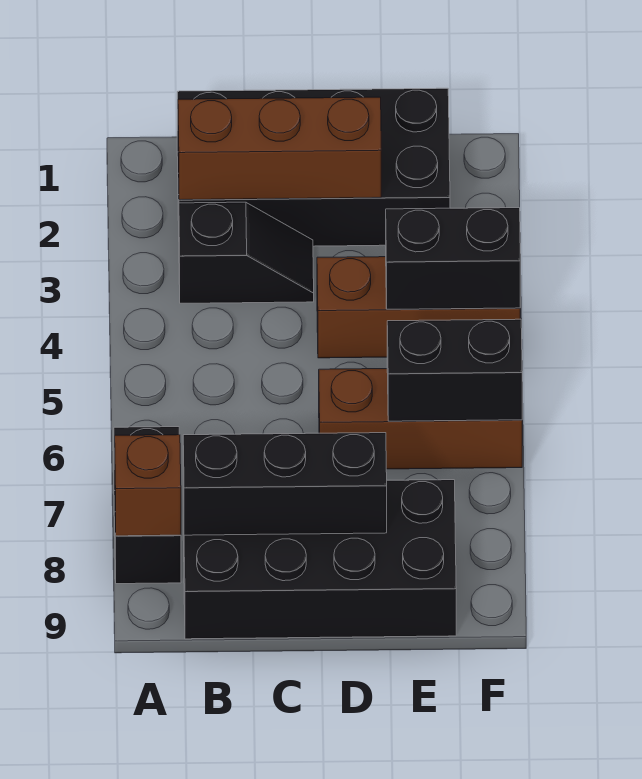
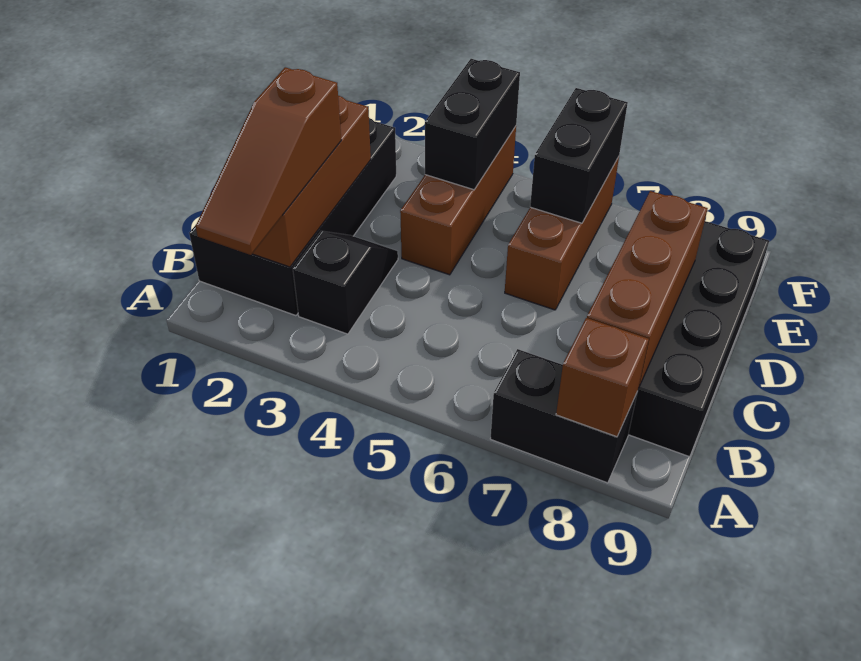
none -> brown slope A2:C2 level 3 top C
black brick B8:D8 level 2 -> brown brick B8:D8 level 2

